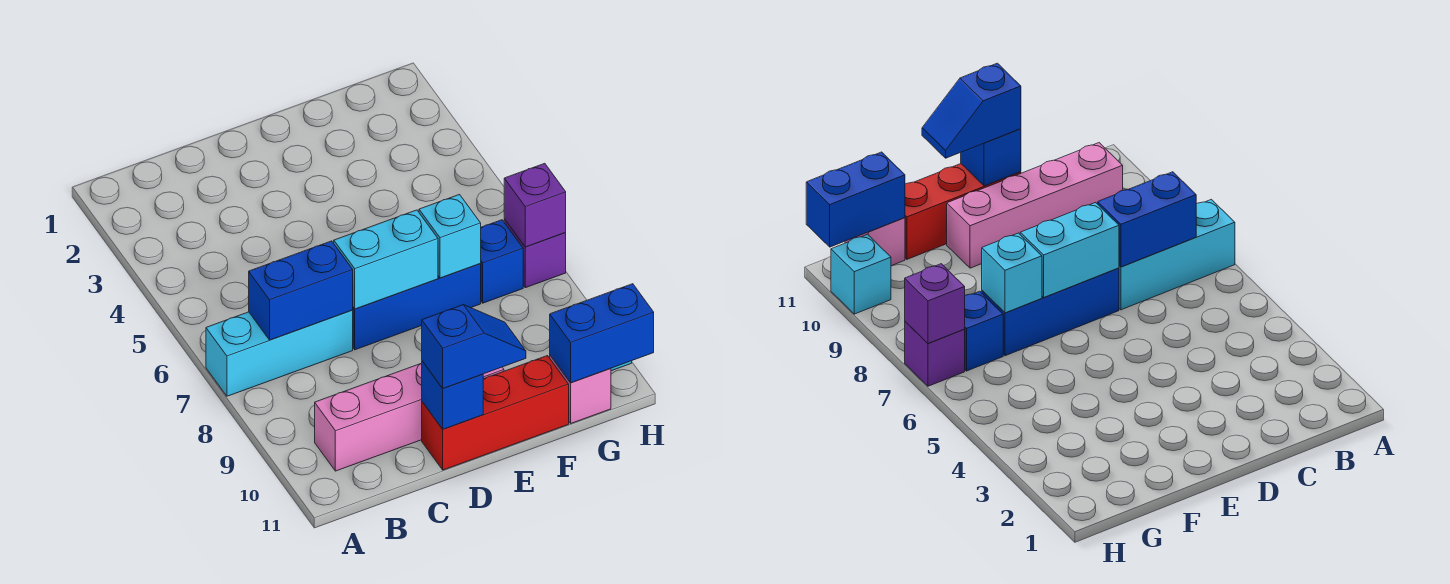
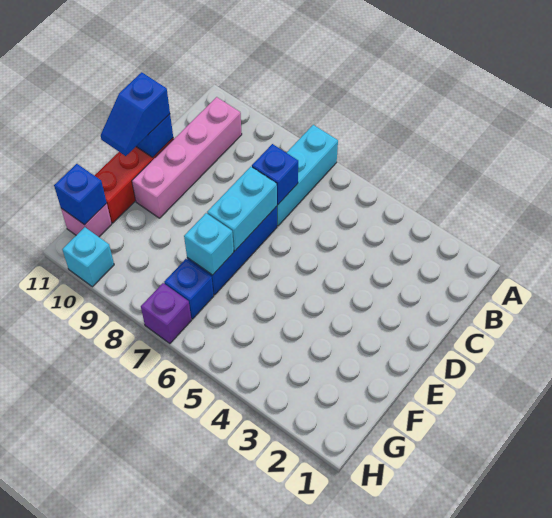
blue brick B7:C7 level 2 -> blue brick C7 level 2
blue brick G11:H11 level 2 -> blue brick G11 level 2
purple brick H7 level 2 -> none

